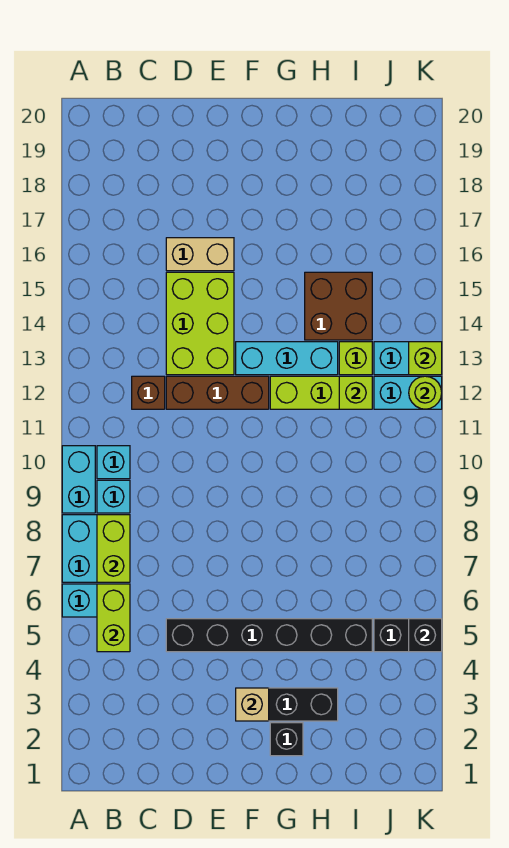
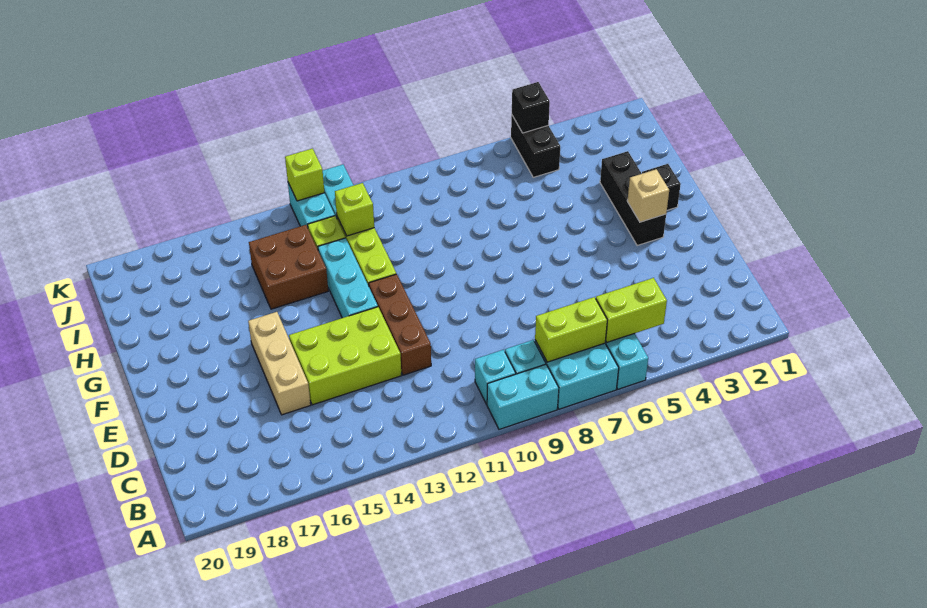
brown brick C12 level 1 -> none
black brick D5:I5 level 1 -> none
tan brick D16:E16 level 1 -> tan brick D16:F16 level 1
lime round brick K12 level 2 -> none

